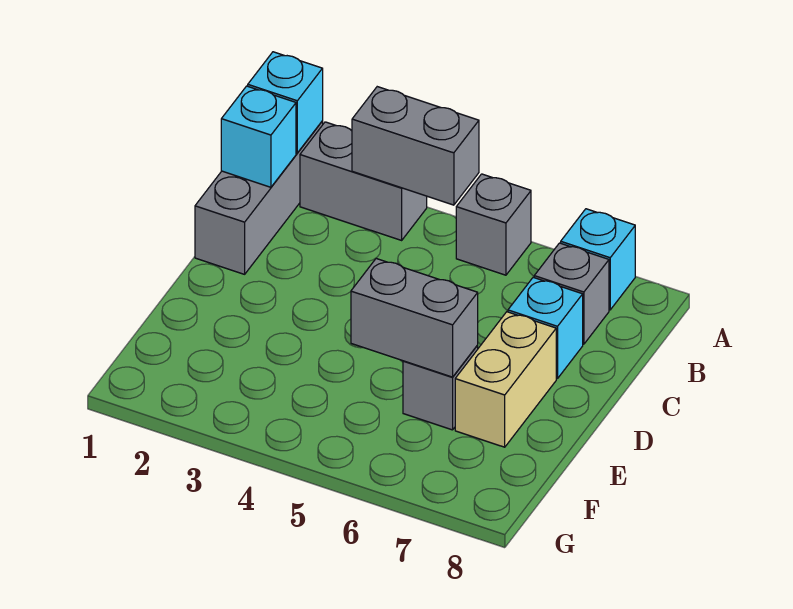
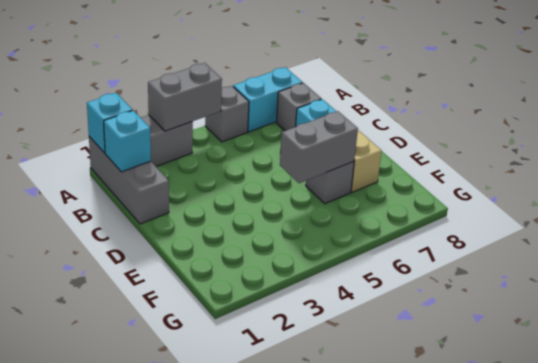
cyan brick A7 level 1 -> cyan brick A6:A7 level 1

